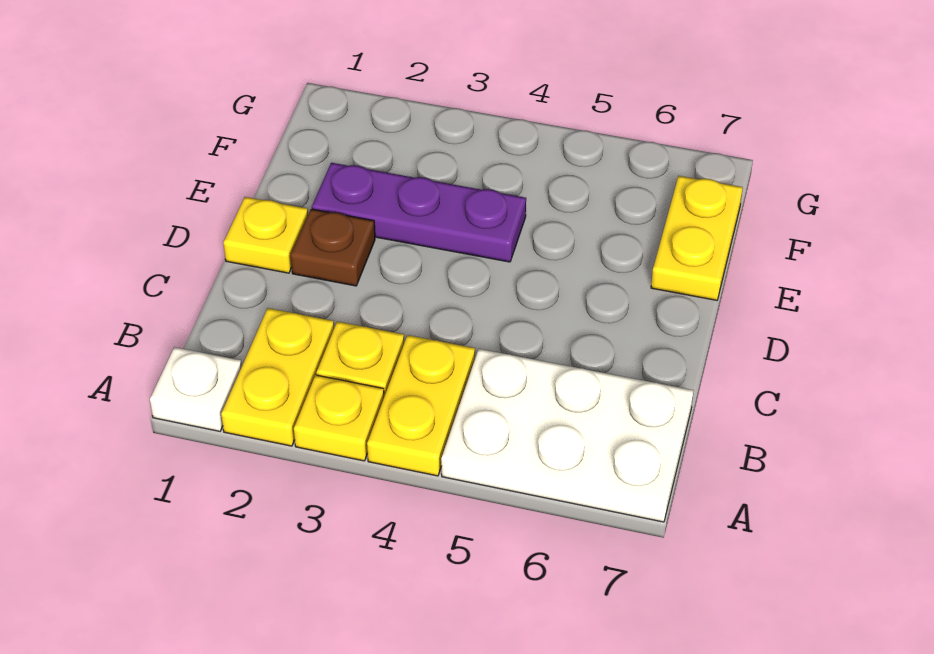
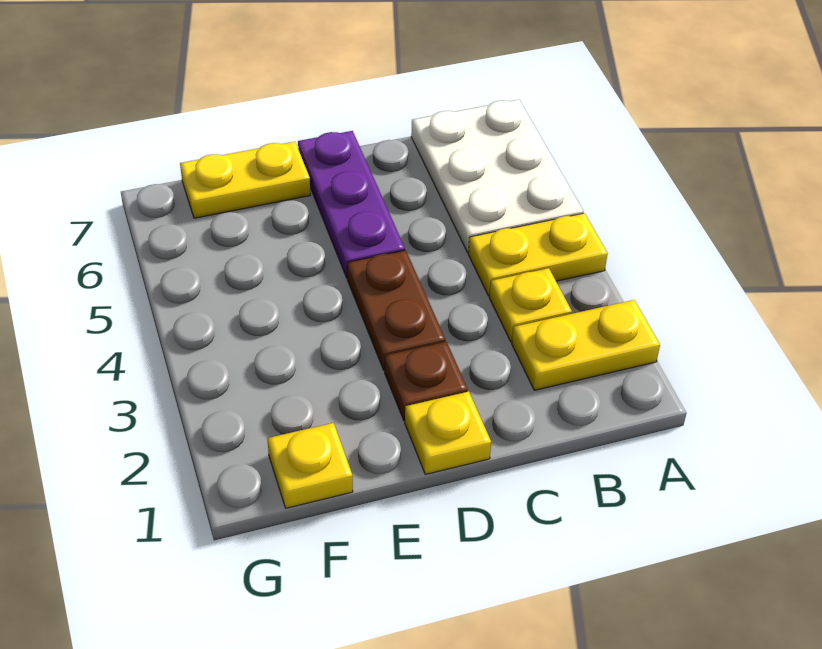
white plate A1 level 1 -> none
yellow plate A3 level 1 -> yellow plate F1 level 1
none -> brown plate D3:D4 level 1
purple plate E2:E4 level 1 -> purple plate D5:D7 level 1

